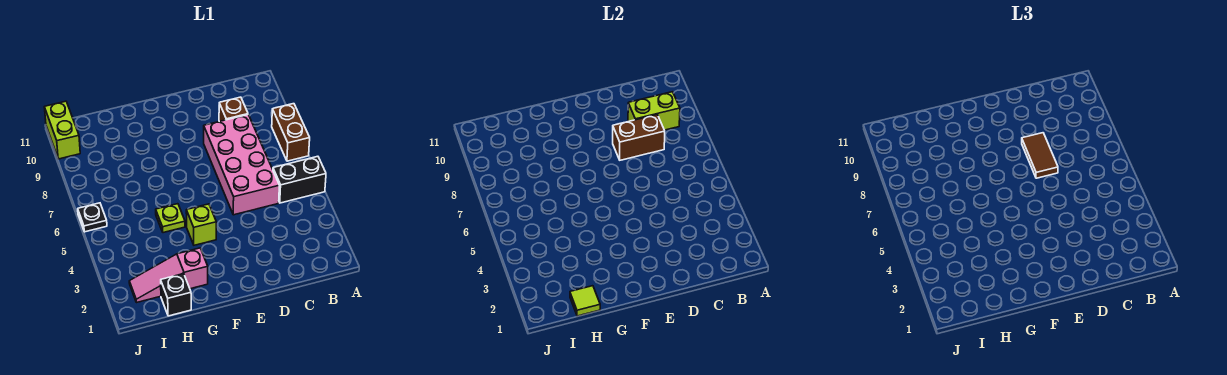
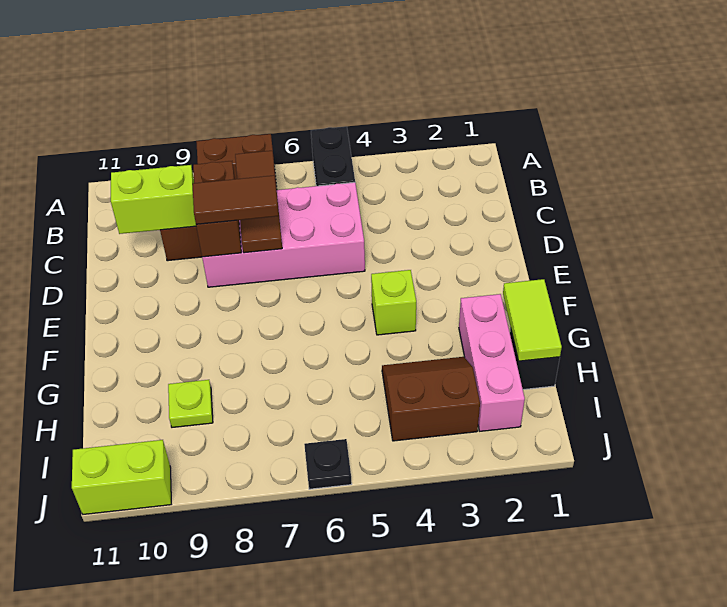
none -> brown tile B7:D7 level 2
lime brick B9:C9 level 2 -> lime brick C9:C10 level 2
pink slope G2:I2 level 1 top G -> pink brick G2:I2 level 1
lime plate G5 level 1 -> lime plate H9 level 1
lime tile H1 level 2 -> lime tile G1:H1 level 2
none -> brown slope H3:I4 level 1 top I

